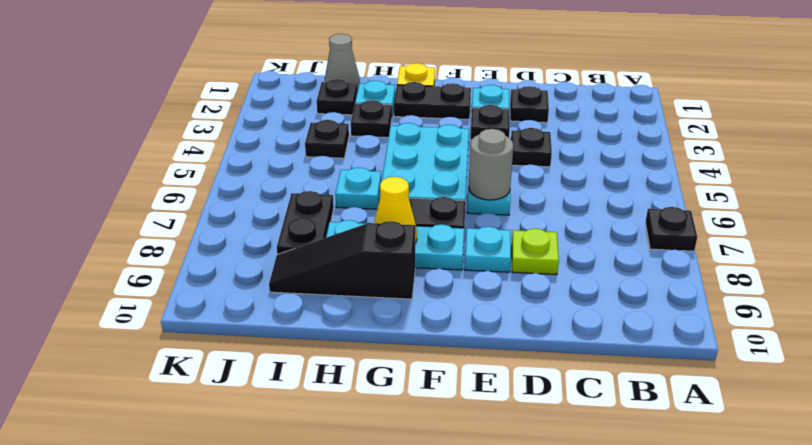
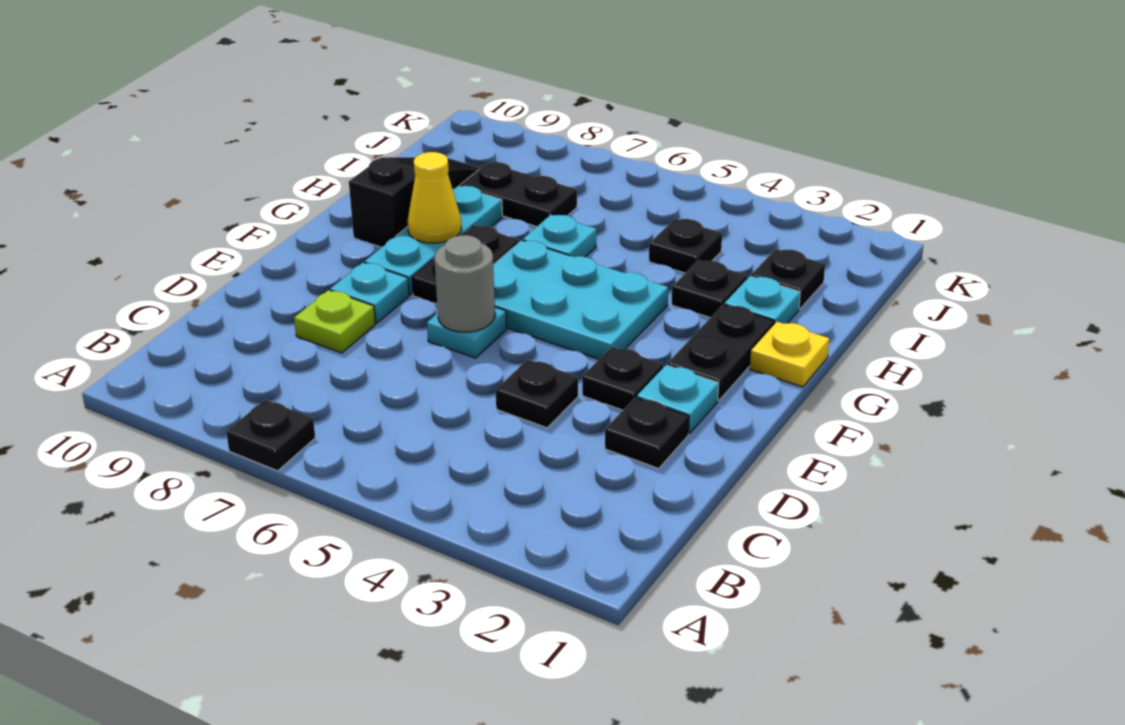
grey cone I1 level 1 -> none

